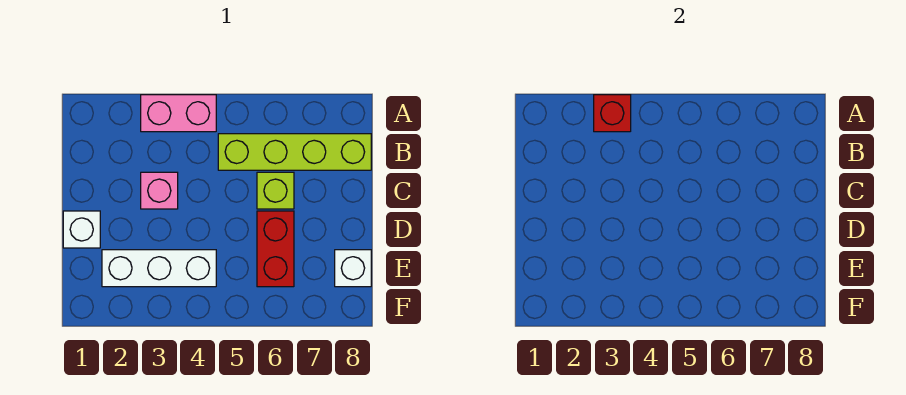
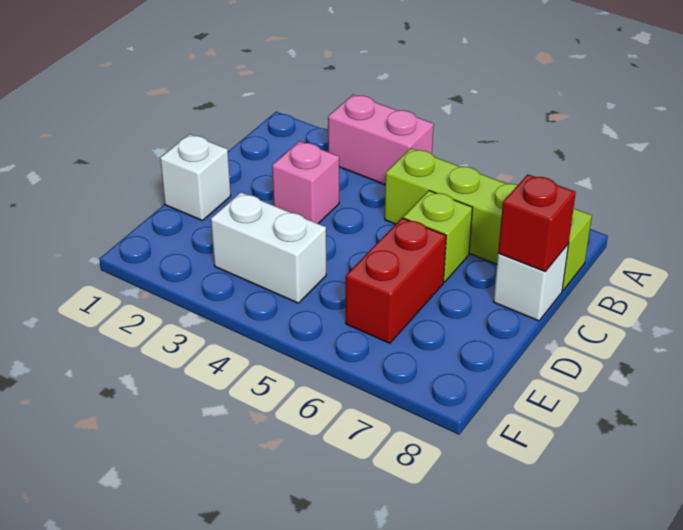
red brick A3 level 2 -> red brick C8 level 2
white brick E2:E4 level 1 -> white brick E3:E4 level 1
white brick E8 level 1 -> white brick C8 level 1

